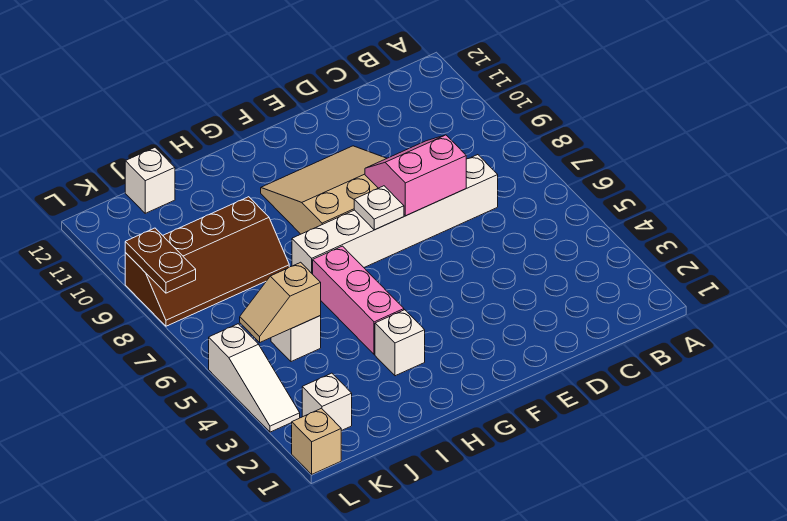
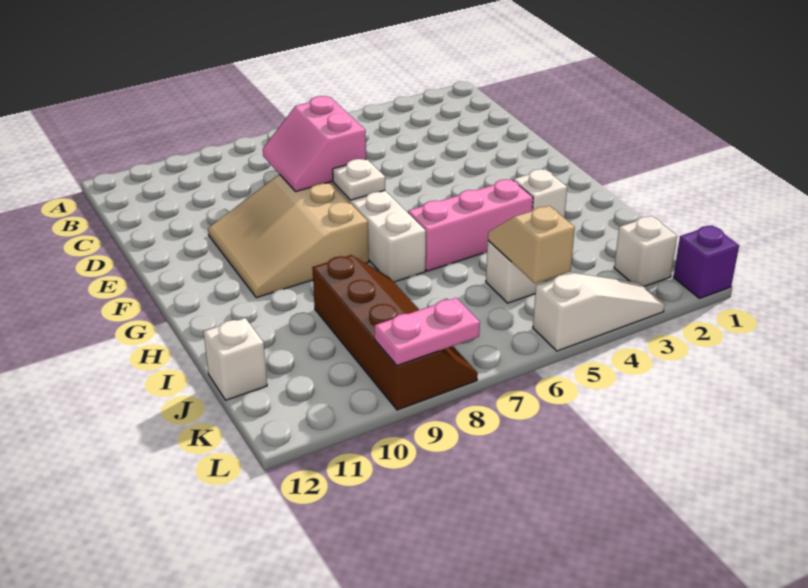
tan slope J5:K5 level 2 top J -> tan slope J5:K5 level 2 top K
tan brick L1 level 1 -> purple brick L1 level 1
brown plate L8:L9 level 2 -> pink plate L8:L9 level 2

